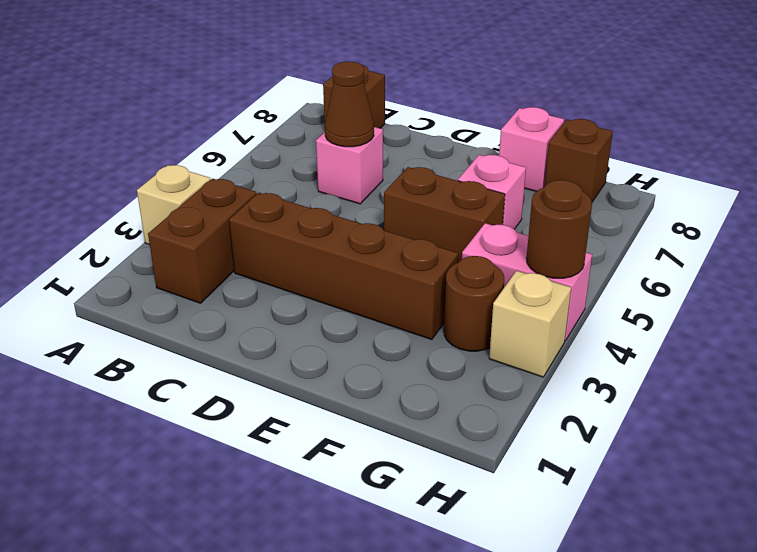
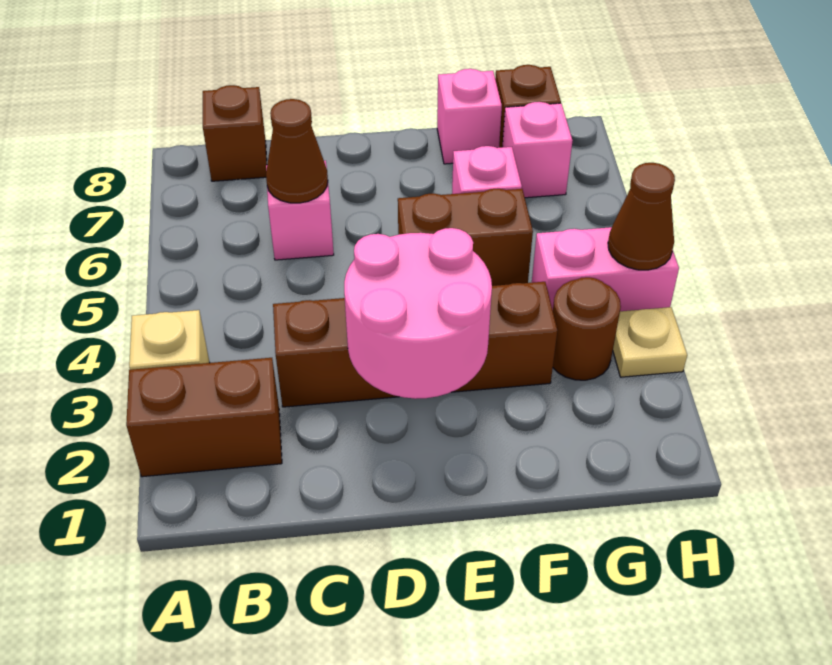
brown brick B2:B3 level 1 -> brown brick A2:B2 level 1
none -> pink round brick D2:E3 level 2
none -> pink brick G7 level 1
tan brick H3 level 1 -> tan plate H3 level 1
brown round brick H4 level 2 -> brown cone H4 level 2

